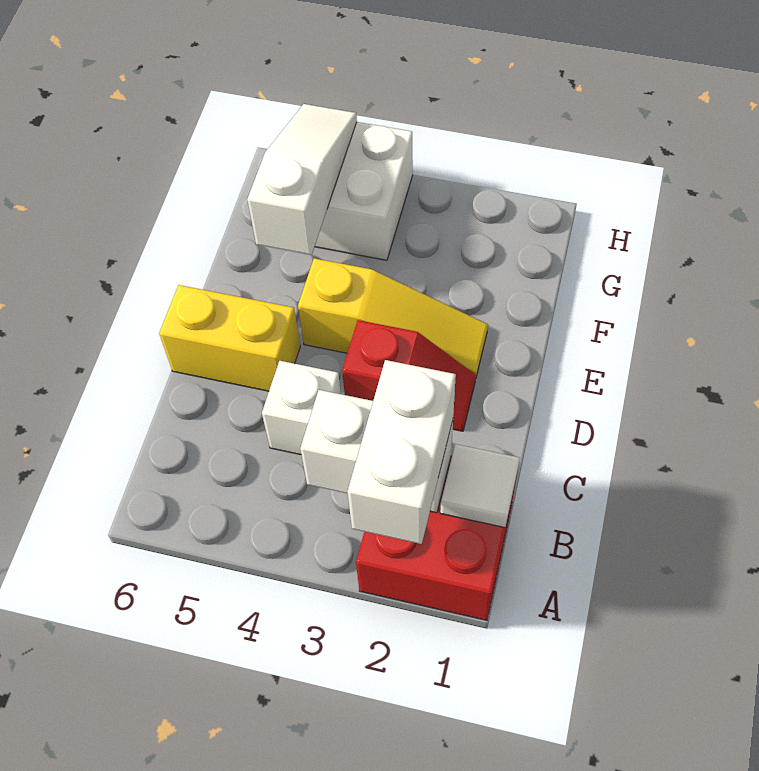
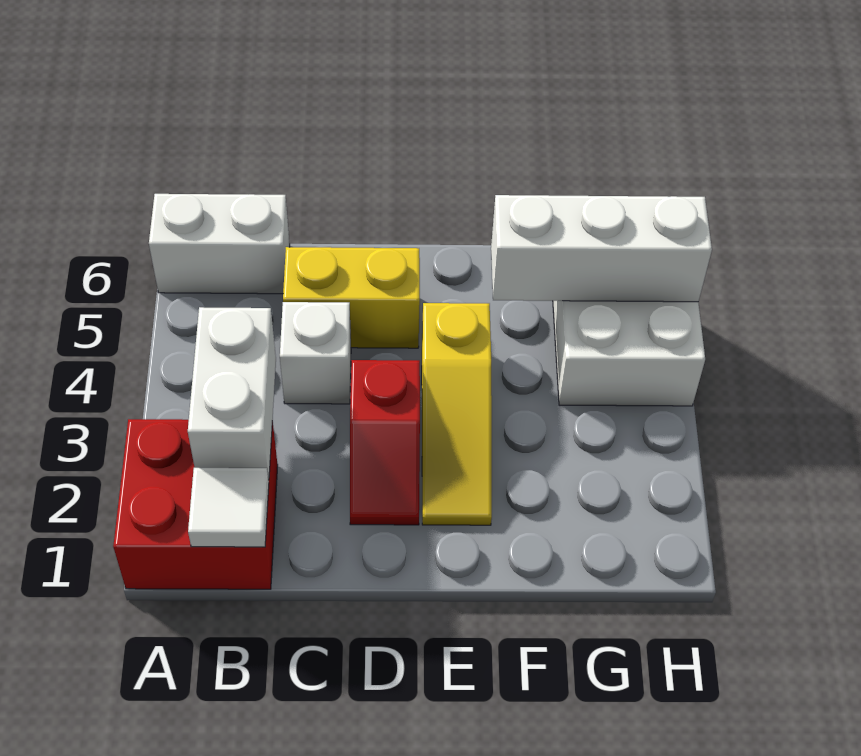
white brick A2:B2 level 3 -> white brick A6:B6 level 1
yellow brick D5:D6 level 1 -> yellow brick C5:D5 level 1
white slope F5:H5 level 2 top F -> white brick F5:H5 level 2

